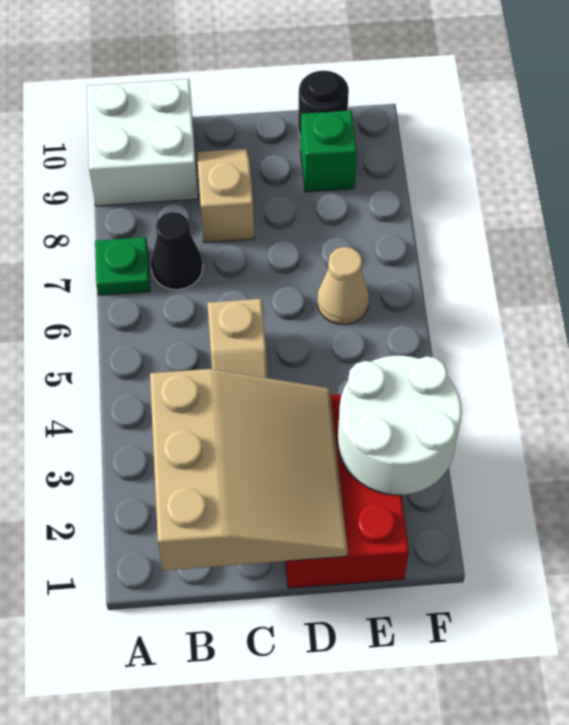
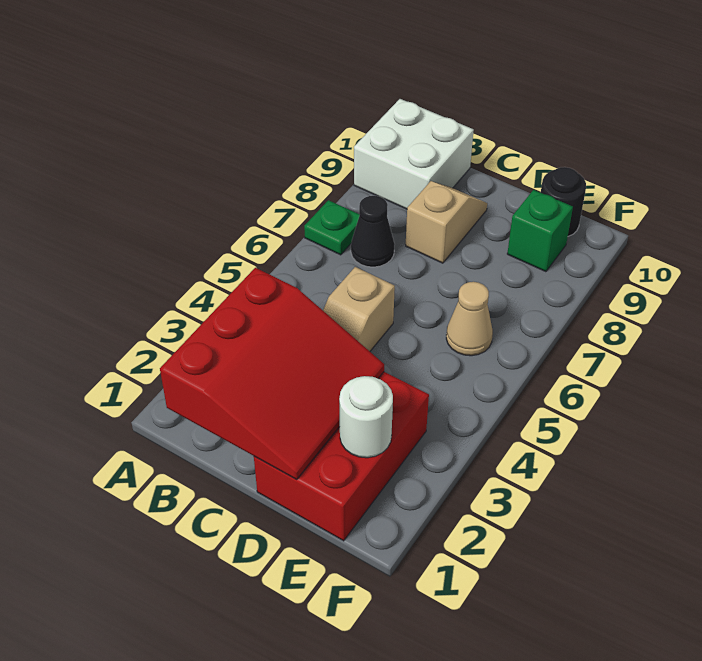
tan slope B1:D3 level 2 top B -> red slope B1:D3 level 2 top B
white round brick E2:F3 level 2 -> white round brick E2 level 2

